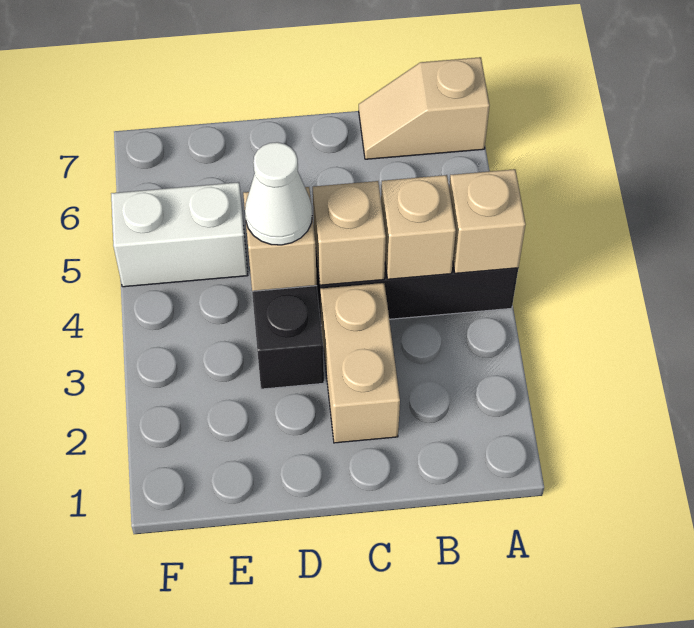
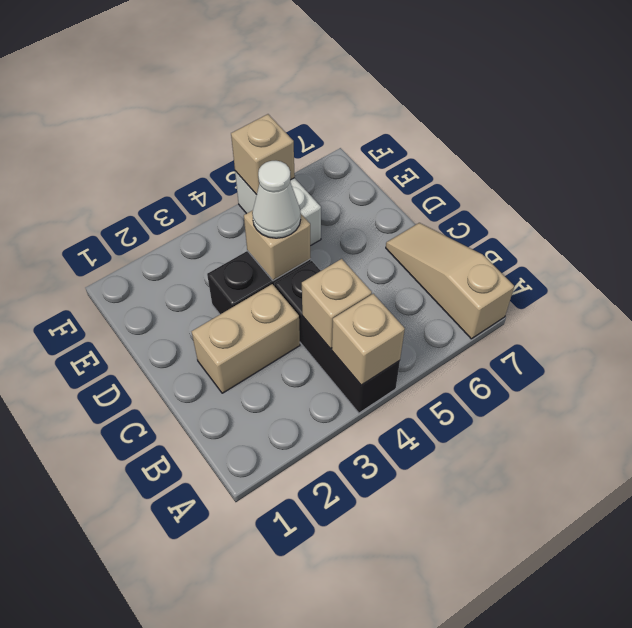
tan slope A7:B7 level 1 top A -> tan slope A7:C7 level 1 top A
tan brick C4 level 2 -> tan brick F5 level 2

